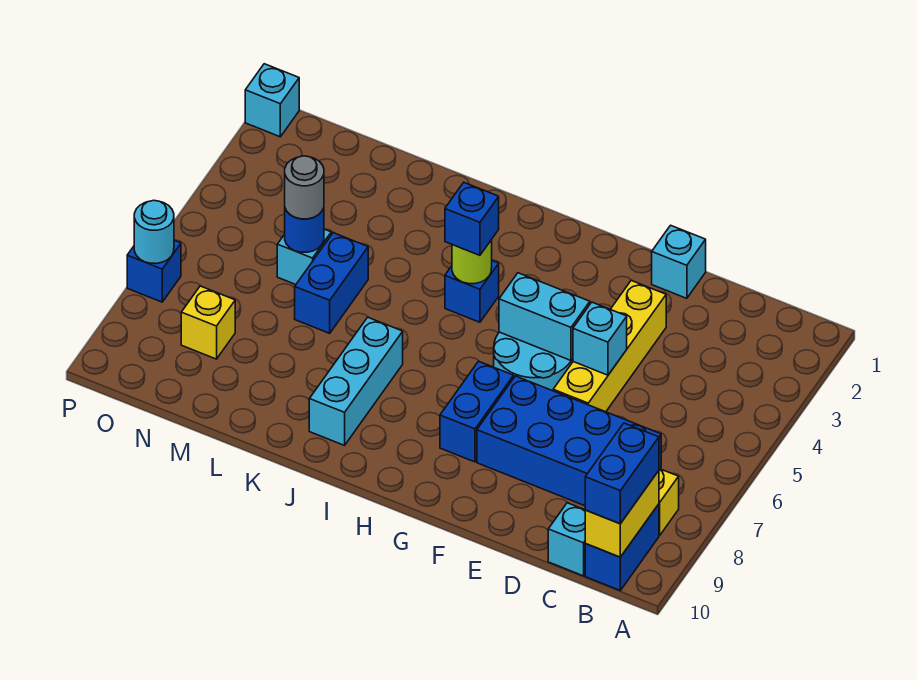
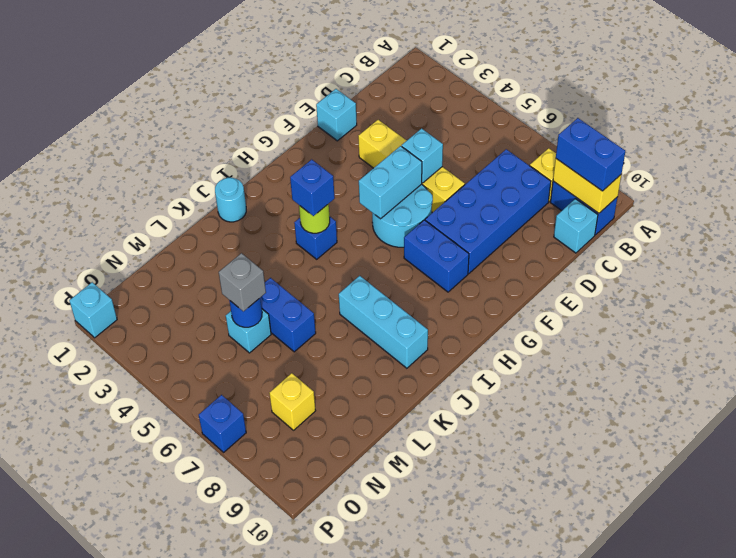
grey round brick M5 level 3 -> grey brick M5 level 3
cyan round brick P7 level 2 -> cyan round brick J1 level 1

